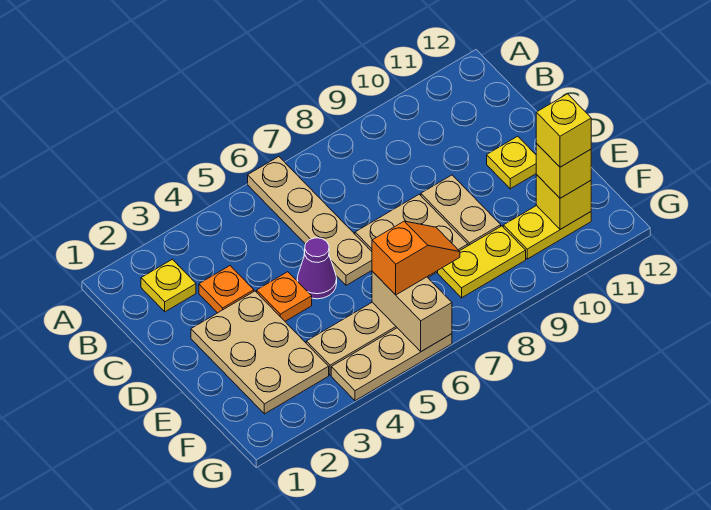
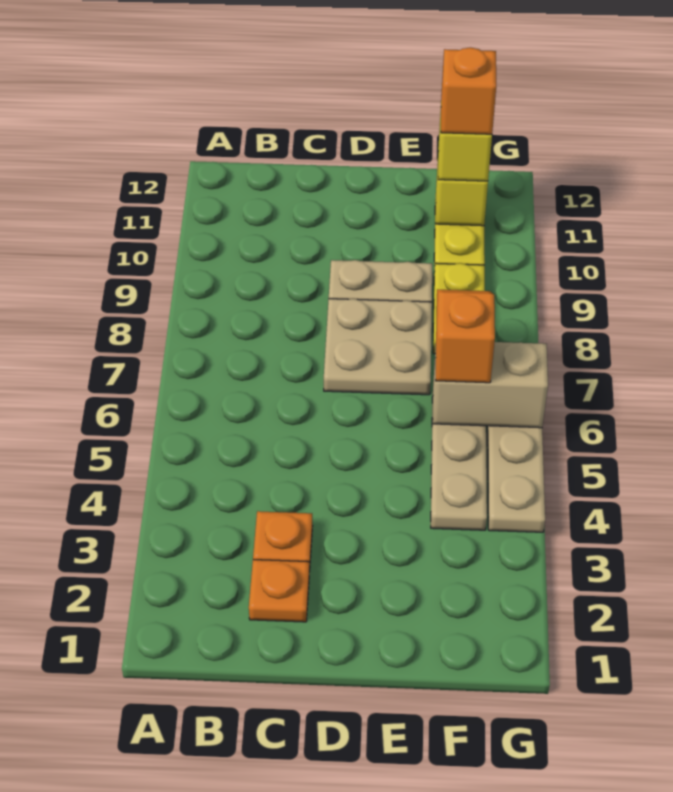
tan plate A6:D6 level 1 -> none
yellow plate B2 level 1 -> none
tan plate D2:F3 level 1 -> none
orange plate D4 level 1 -> orange plate C2 level 1
purple cone D5 level 1 -> none
yellow plate D11 level 1 -> none
yellow brick F11 level 4 -> orange brick F11 level 4

